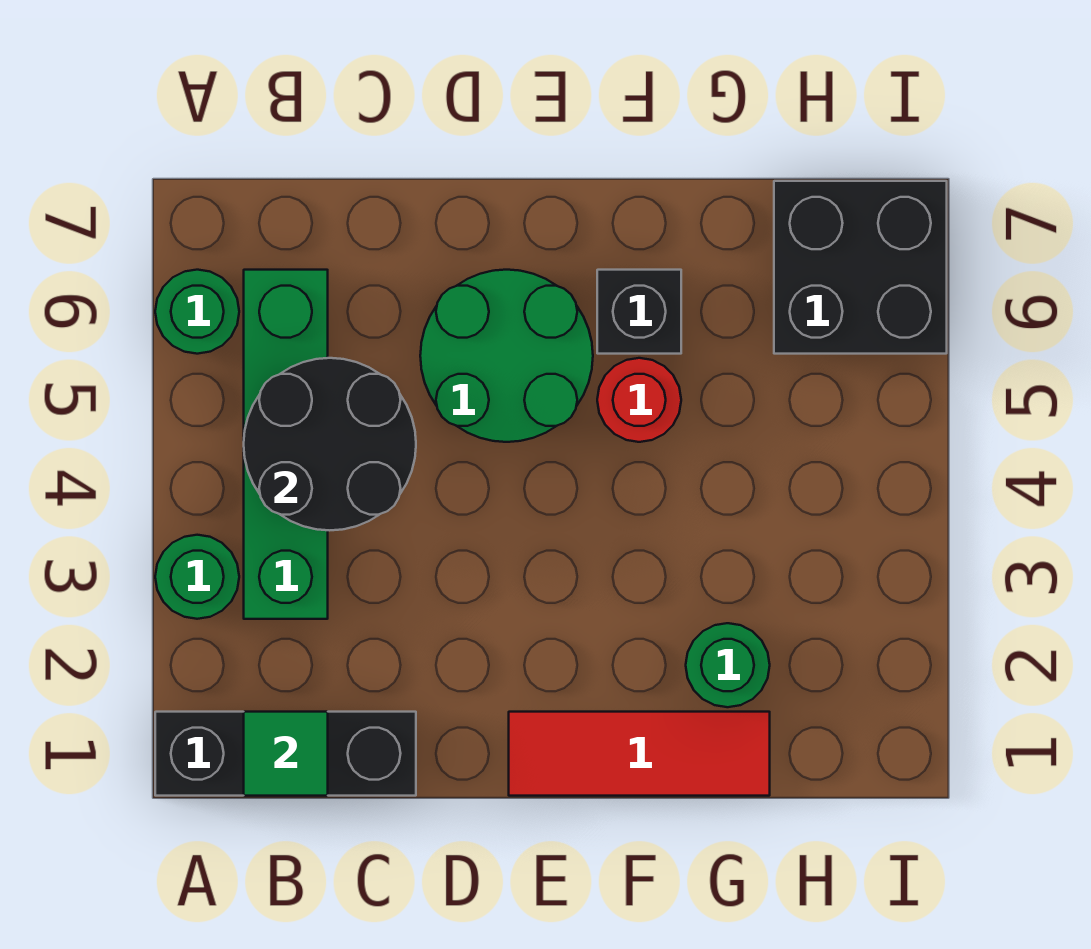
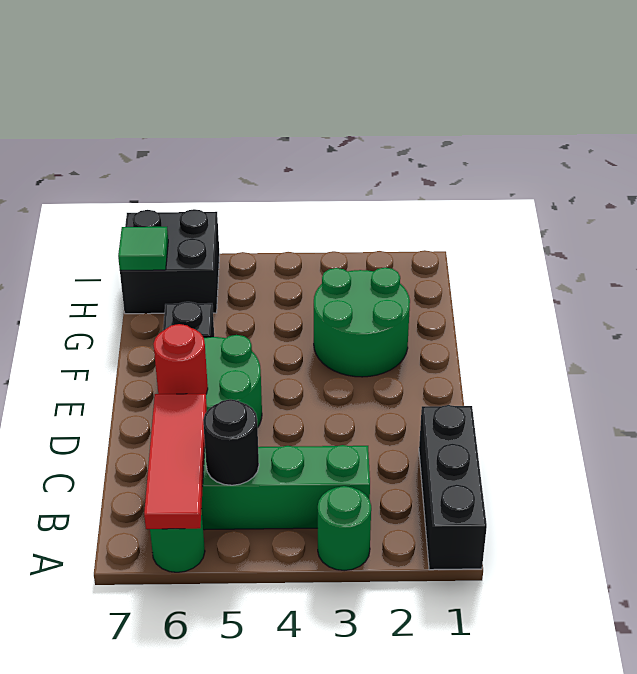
green tile B1 level 2 -> green tile H7 level 2
black round brick B4:C5 level 2 -> black round brick B5 level 2
red tile E1:G1 level 1 -> red tile A6:C6 level 2
red round brick F5 level 1 -> red round brick D6 level 2
green round brick G2 level 1 -> green round brick F2:G3 level 1

